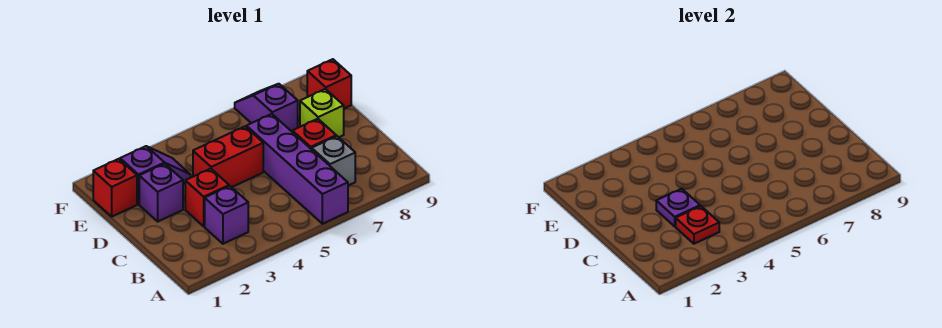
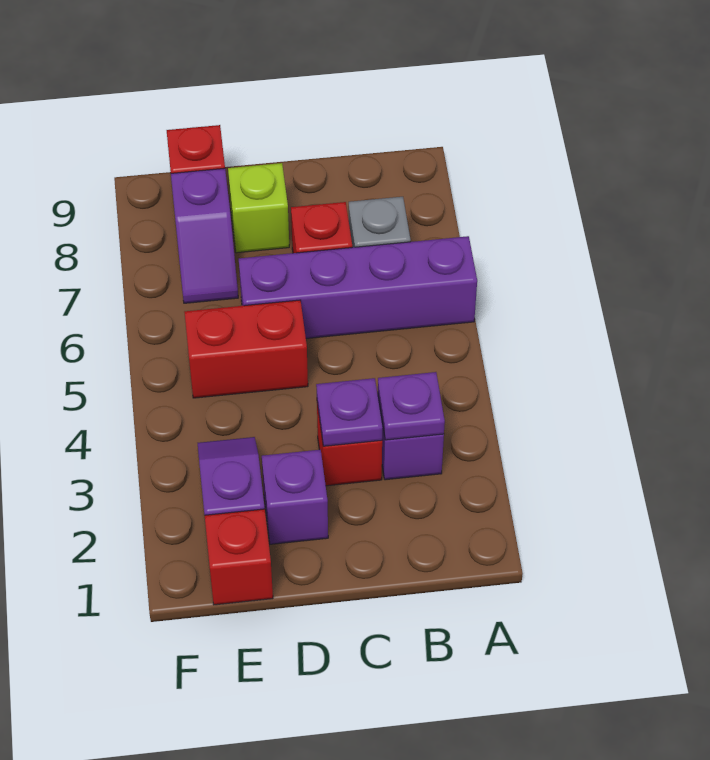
red plate B3 level 2 -> purple plate B3 level 2
red brick D4:D5 level 1 -> red brick D5:E5 level 1
purple slope E7:F7 level 1 top E -> purple slope E7:E8 level 1 top 8

